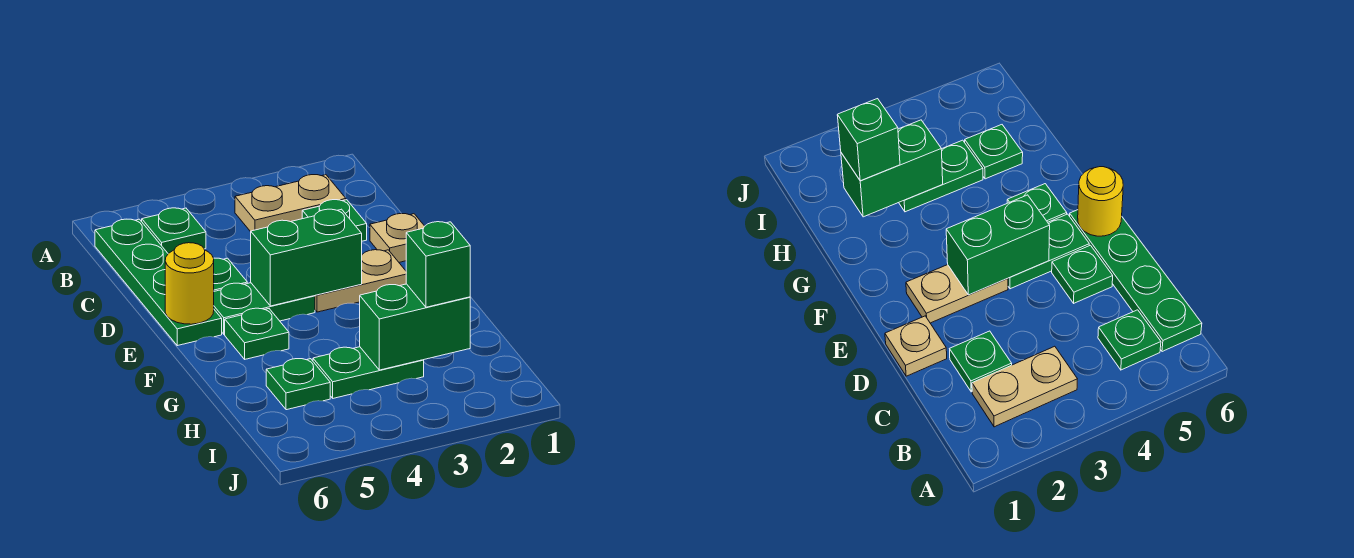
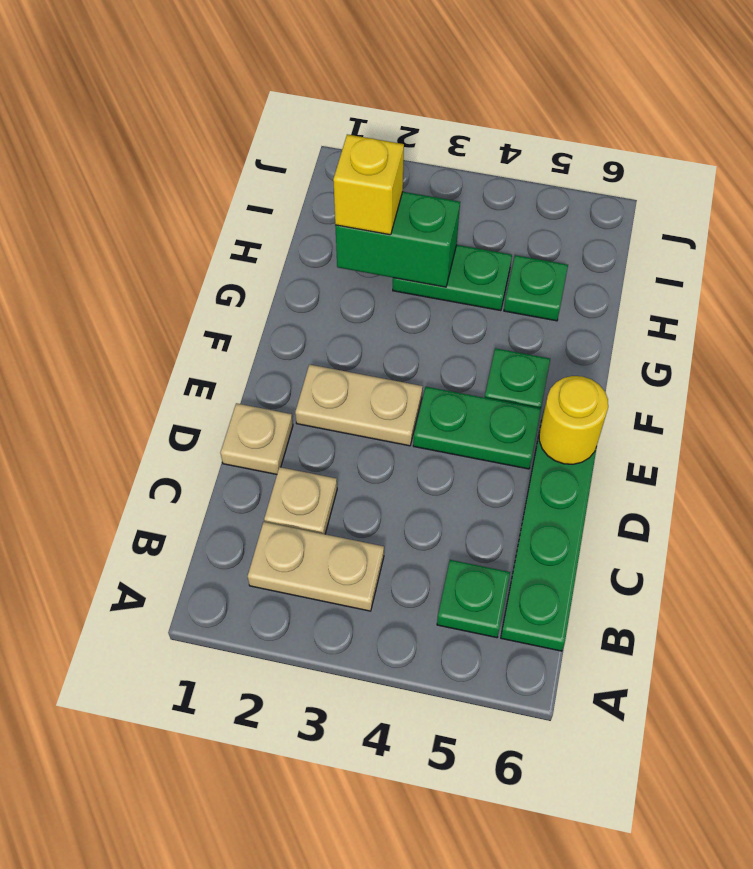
green plate C2 level 1 -> tan plate C2 level 1
green plate D5 level 1 -> none
green brick E3:E4 level 2 -> none
green brick H2 level 3 -> yellow brick H2 level 3

